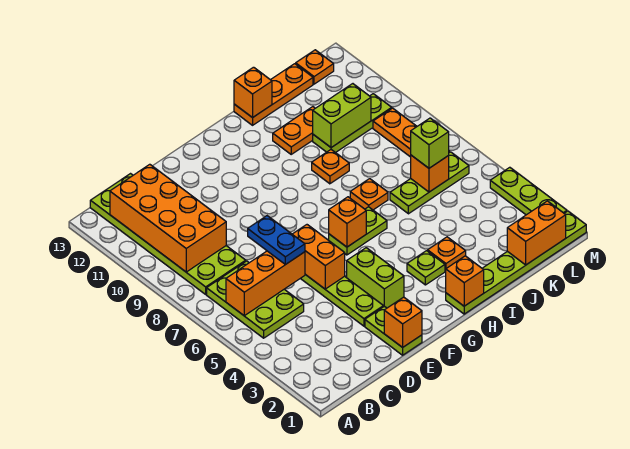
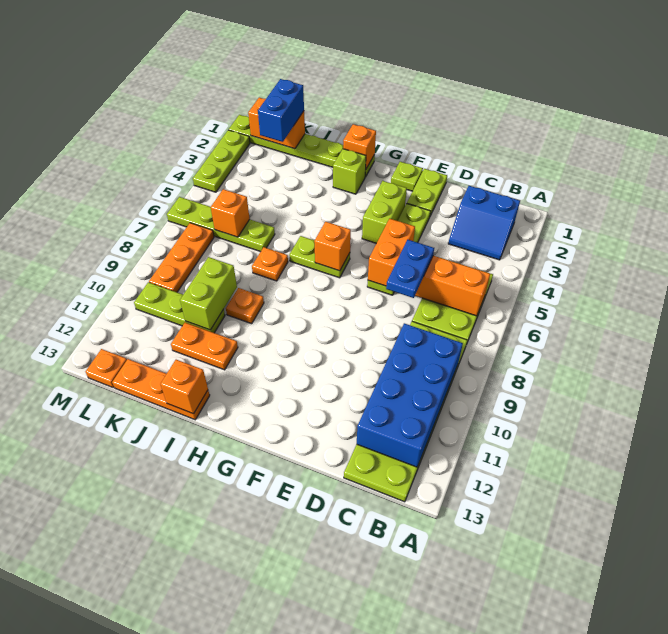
none -> blue slope B2:C3 level 1 top 2
orange brick B9:C12 level 2 -> blue brick B9:C12 level 2
orange brick E1 level 2 -> none
lime plate H3 level 1 -> lime plate F1 level 1
orange plate I3 level 1 -> none
lime plate J6:L6 level 1 -> lime plate J6:M6 level 1
lime brick J10:K10 level 2 -> lime brick J9:J10 level 2
none -> blue brick K1:K2 level 3
lime brick K6 level 3 -> lime brick H2 level 1

